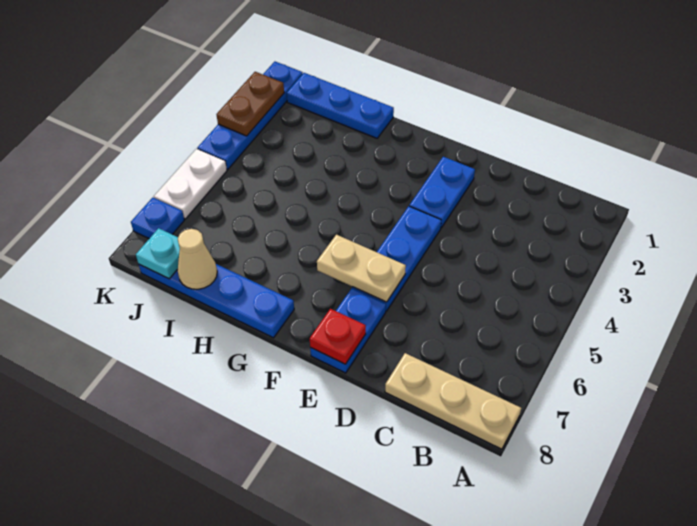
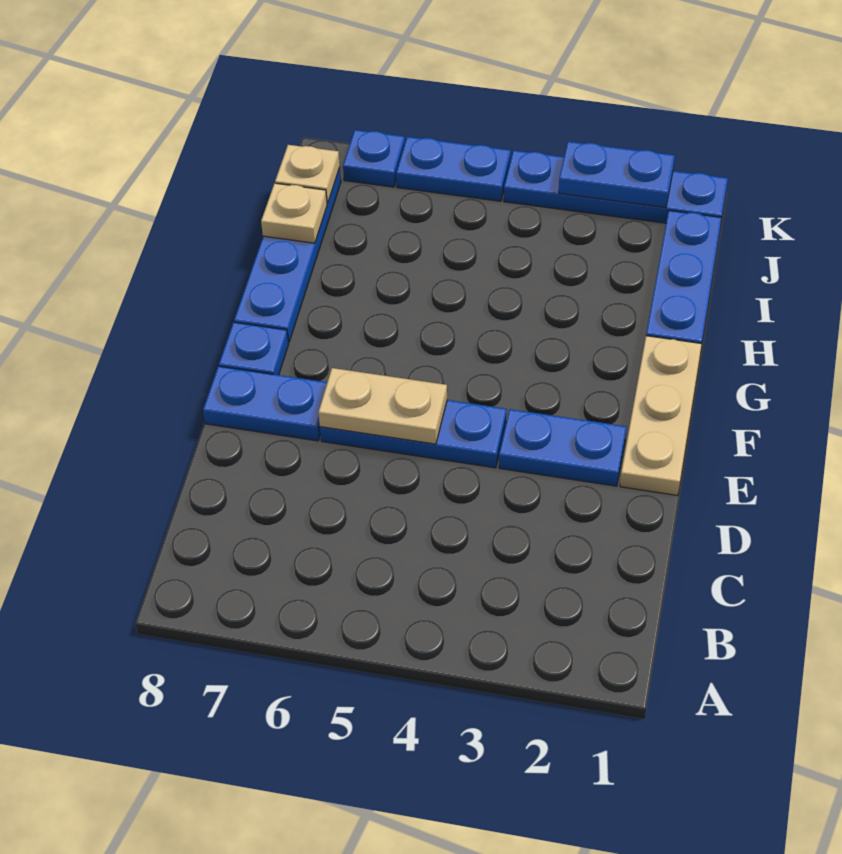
tan plate A8:C8 level 1 -> tan plate E1:G1 level 1
tan plate E6:F6 level 2 -> tan plate E5:E6 level 2
red plate E8 level 2 -> none
none -> blue plate F8 level 1
tan cone I8 level 2 -> tan plate I8 level 2
cyan plate J8 level 2 -> tan plate J8 level 2
brown plate K2:K3 level 2 -> blue plate K2:K3 level 2
white plate K5:K6 level 1 -> blue plate K5:K6 level 1

